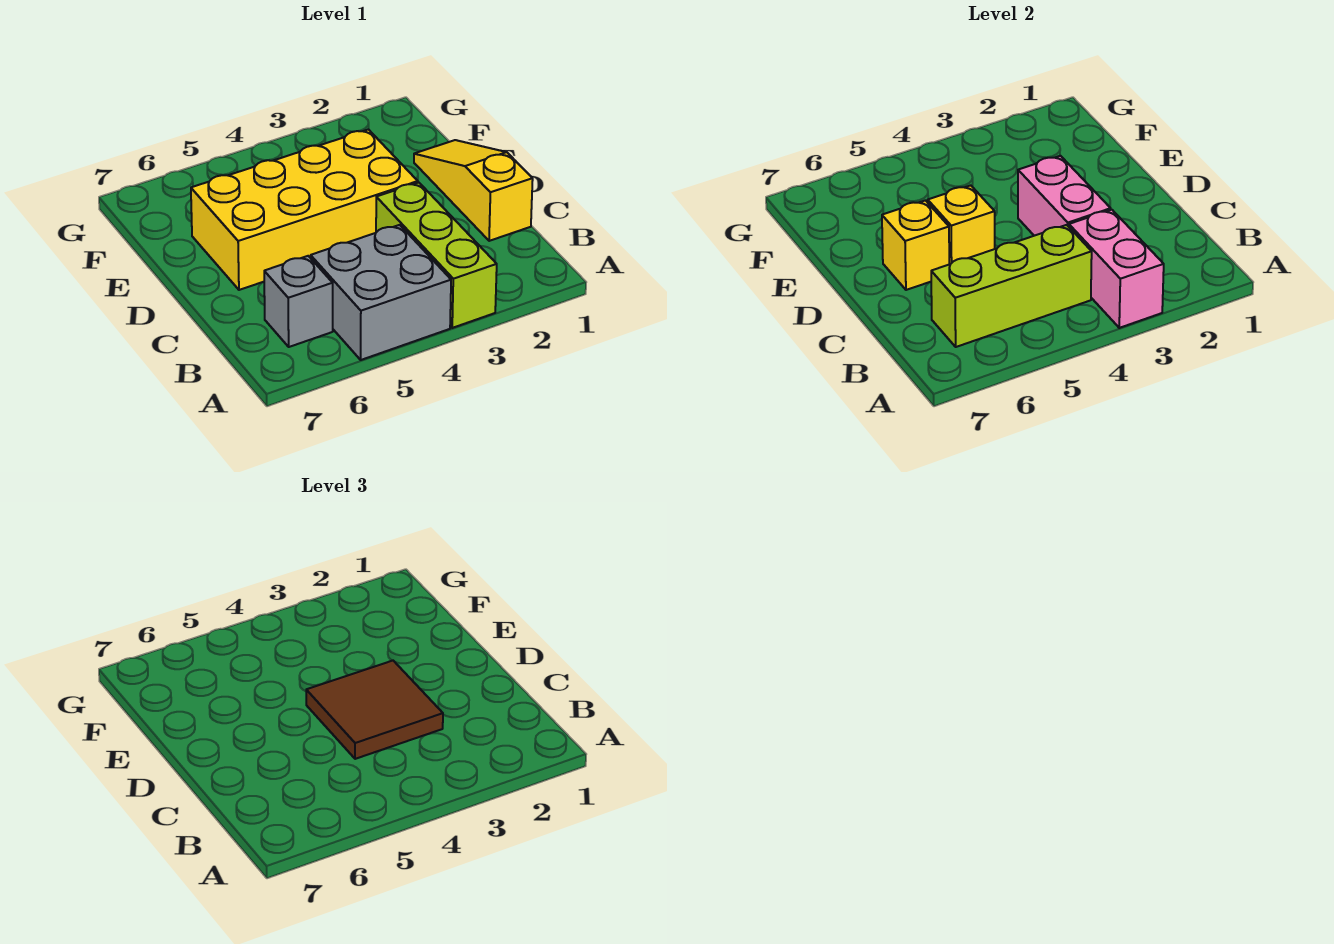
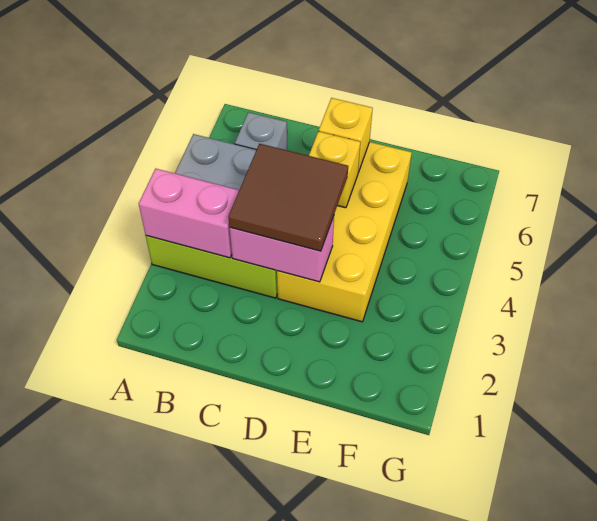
lime brick B4:B6 level 2 -> none
yellow slope C1:E1 level 1 top C -> none

